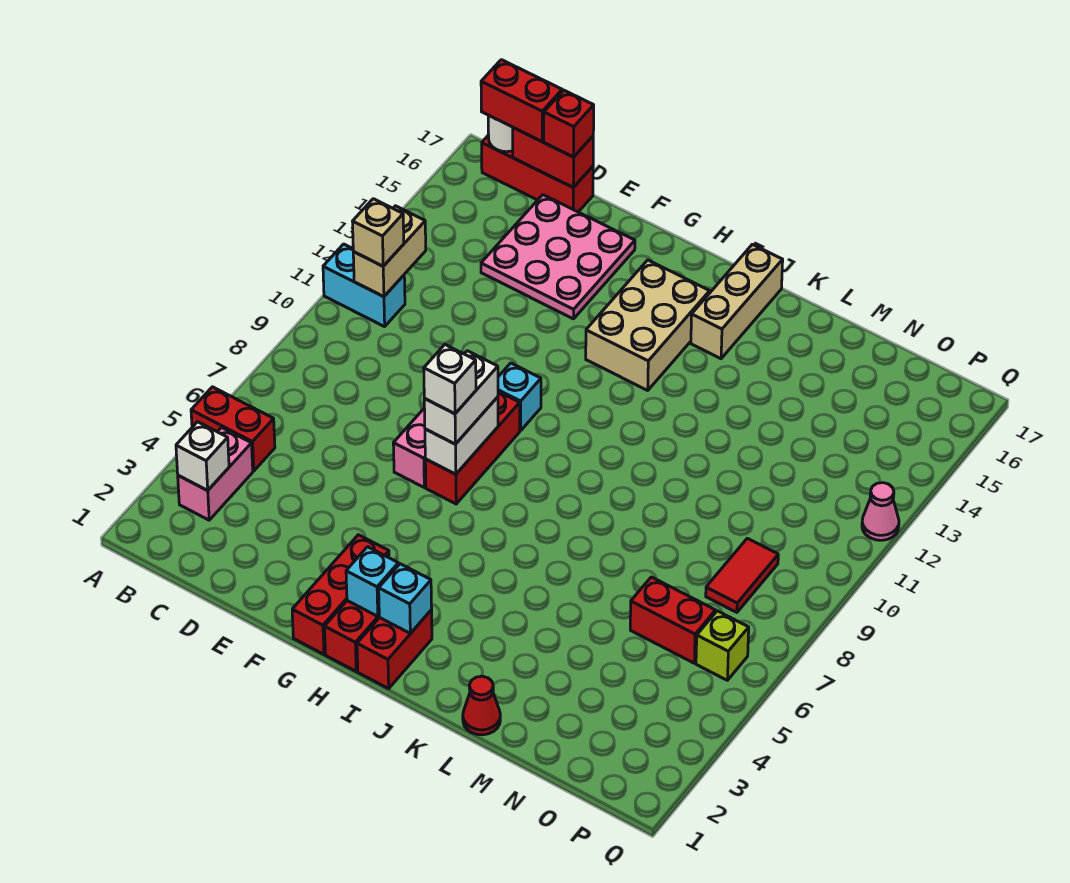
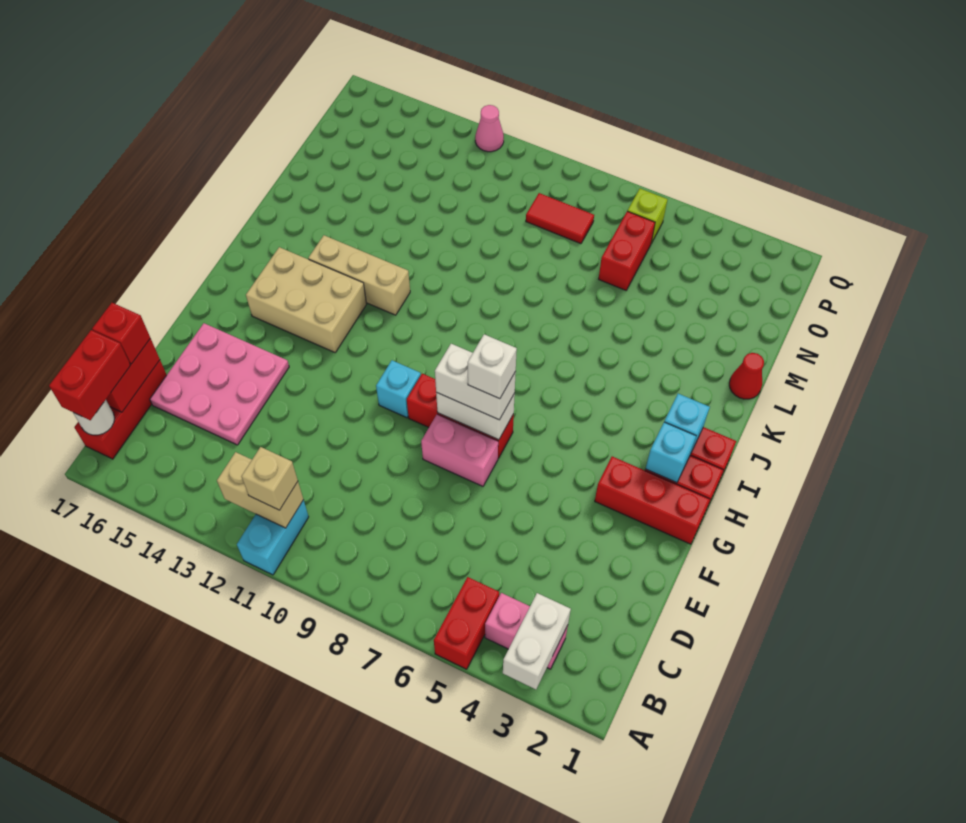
white brick B3 level 2 -> white brick A3:B3 level 2
tan brick J15:J17 level 1 -> tan brick J12:J14 level 1

